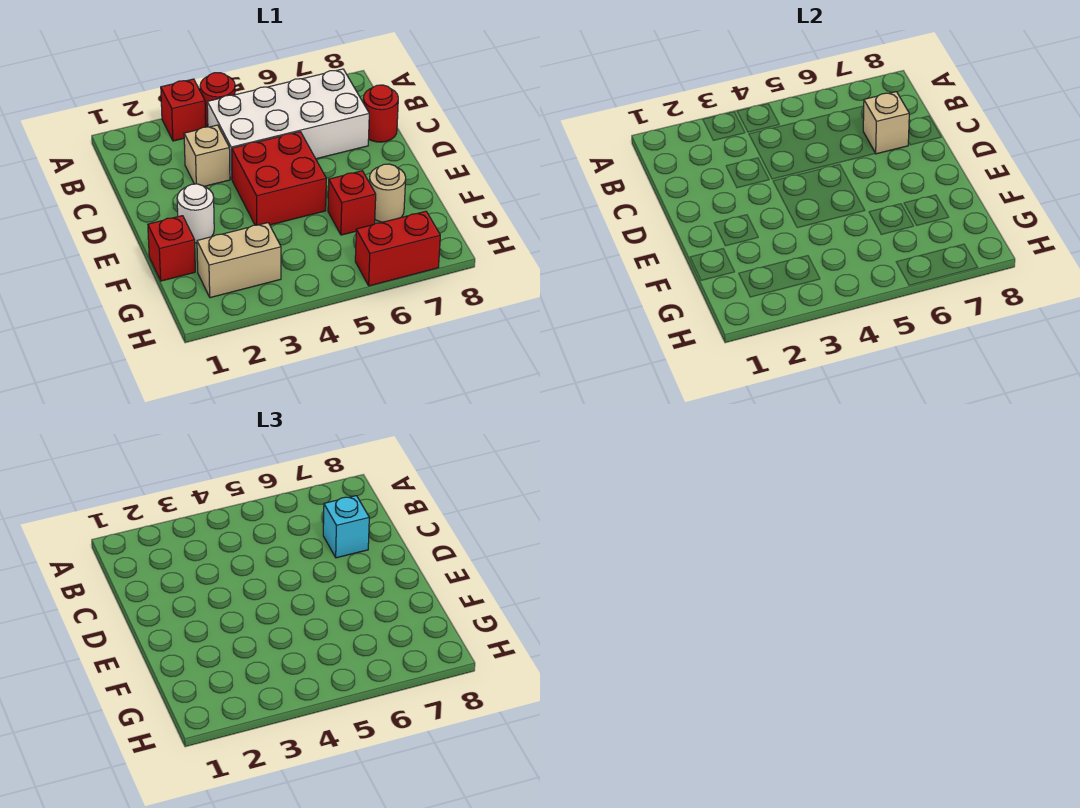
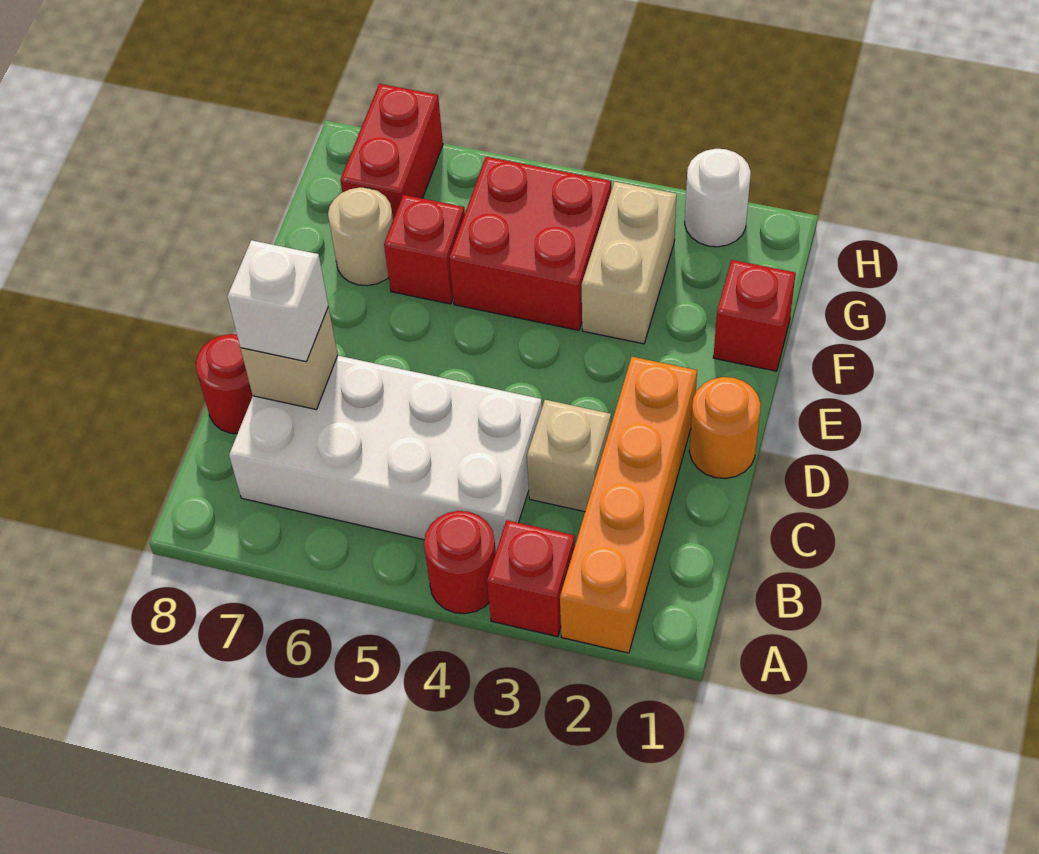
none -> orange brick A2:D2 level 1
cyan brick C7 level 3 -> white brick C7 level 3
none -> orange round brick D1 level 1
red brick D4:E5 level 1 -> red brick F4:G5 level 1
white round brick E2 level 1 -> white round brick H2 level 1
tan brick G2:G3 level 1 -> tan brick F3:G3 level 1
red brick H6:H7 level 1 -> red brick G7:H7 level 1

